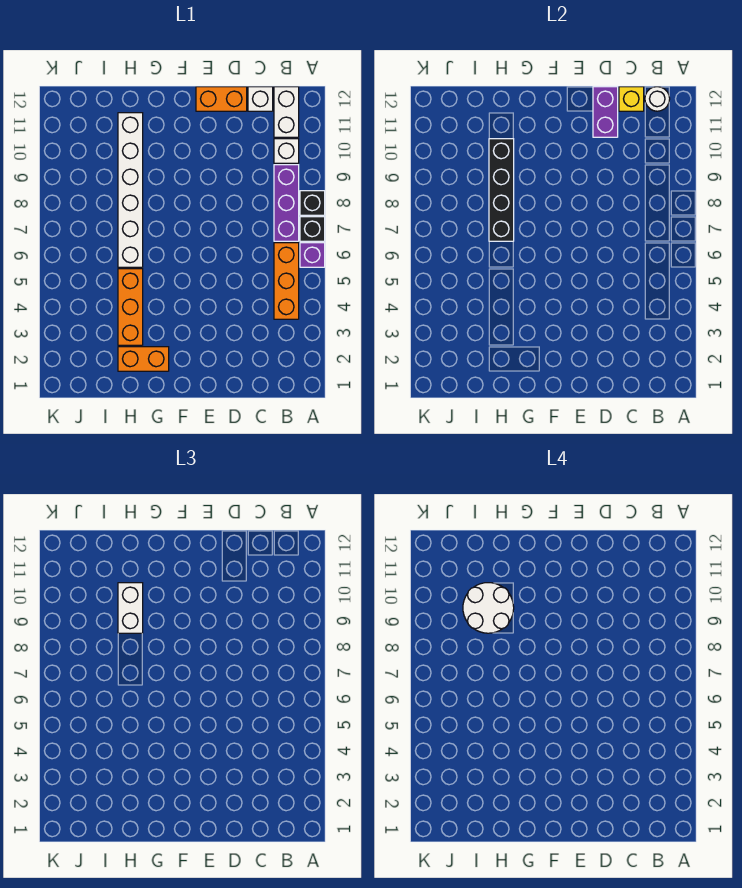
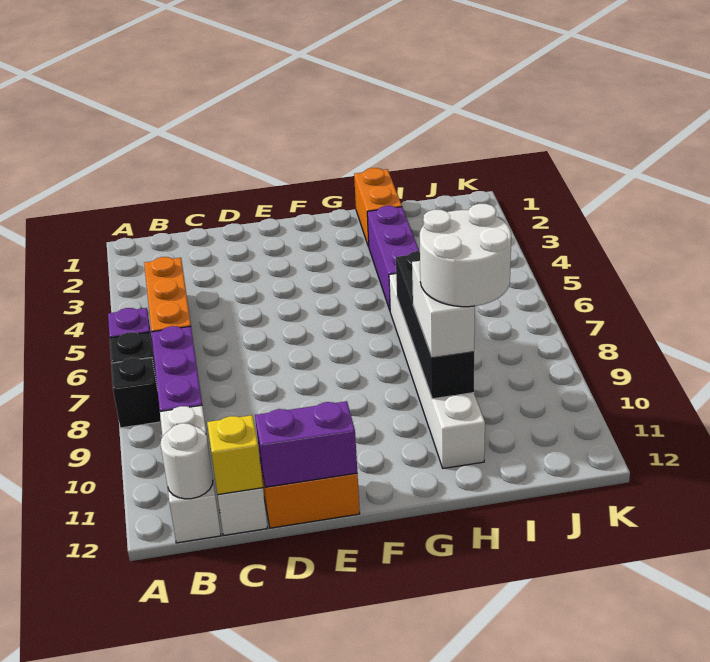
purple brick D11:D12 level 2 -> purple brick D12:E12 level 2
orange brick G2:H2 level 1 -> orange brick H1:H2 level 1
orange brick H3:H5 level 1 -> purple brick H3:H5 level 1

